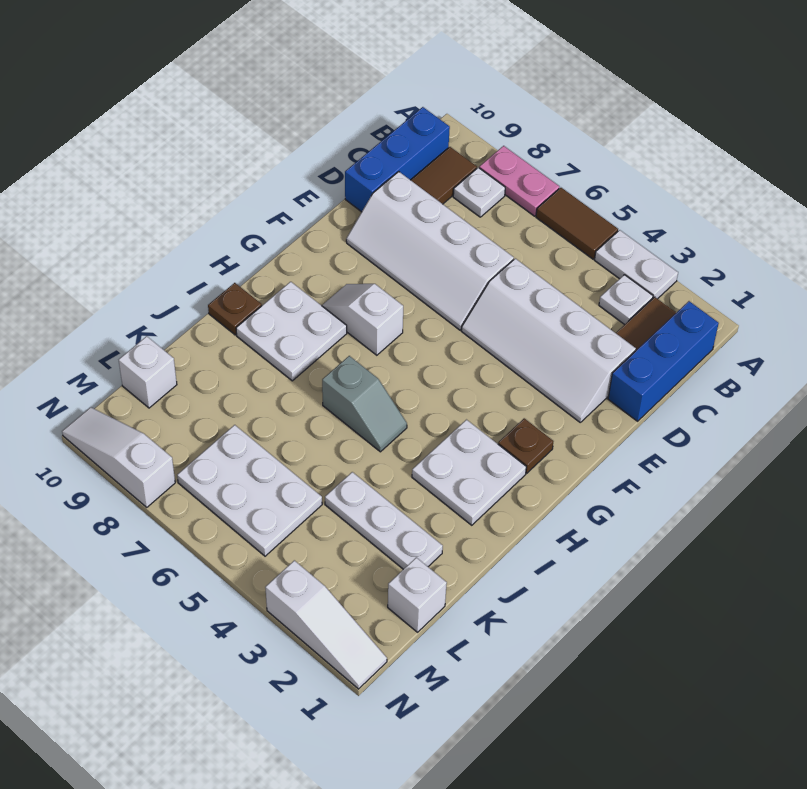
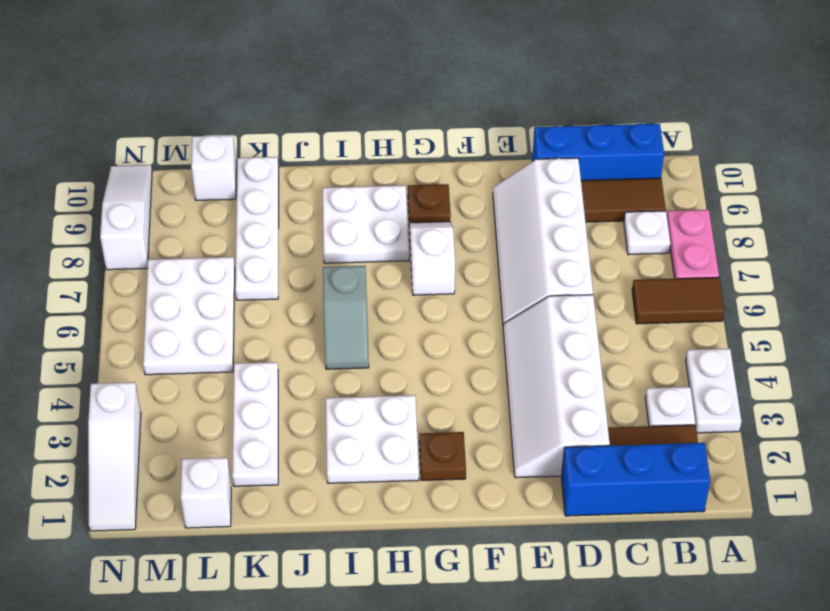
brown tile A5:A6 level 1 -> brown tile A6:B6 level 1
brown plate I10 level 1 -> brown plate G9 level 1
none -> white plate K7:K10 level 1

